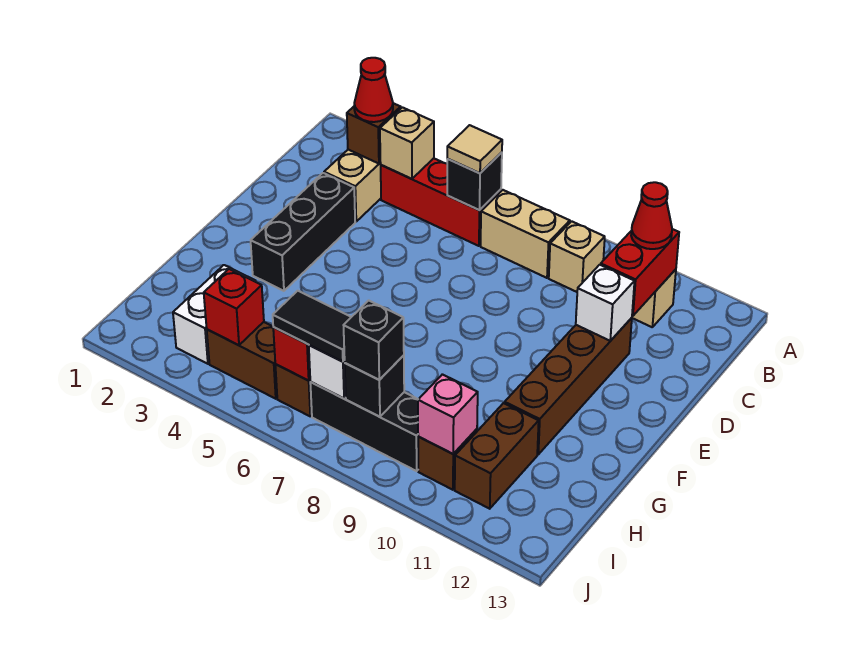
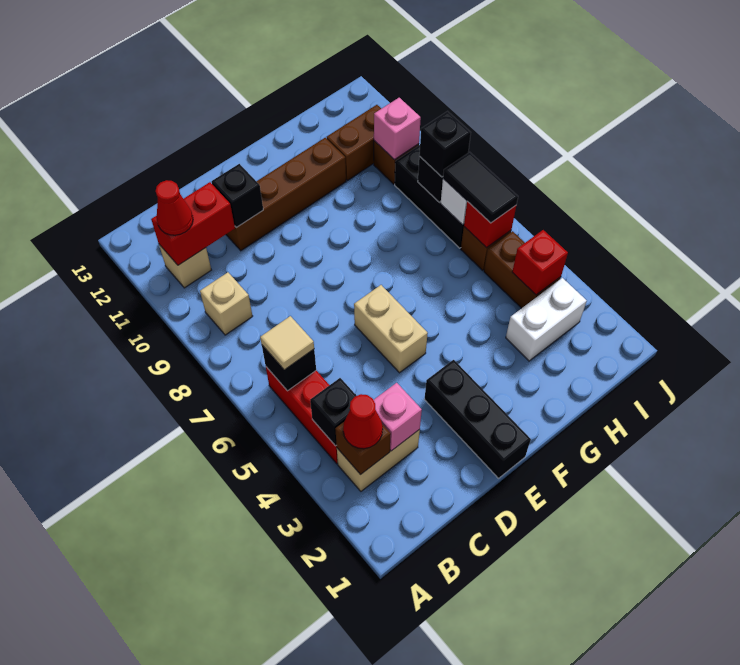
tan brick B4 level 2 -> black brick B4 level 2
tan brick B7:B8 level 1 -> tan brick E5:E6 level 1
none -> pink brick C3 level 2
black brick D3:F3 level 1 -> black brick E1:E3 level 1
white brick D11 level 2 -> black brick D11 level 2

